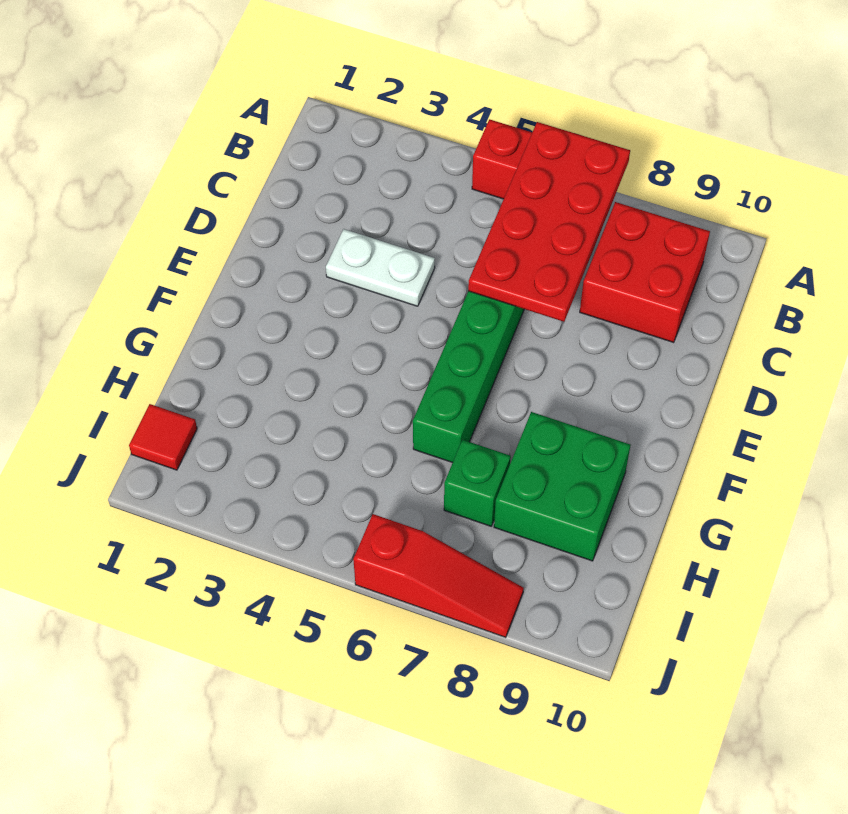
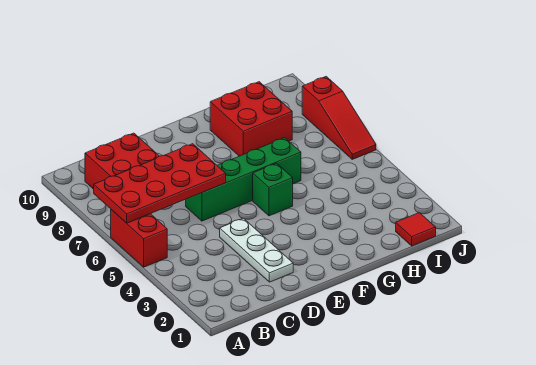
white plate D3:D4 level 1 -> white plate D2:D4 level 1
green brick G8:H9 level 1 -> red brick G8:H9 level 1
green brick H7 level 1 -> green brick F5 level 1
red slope J6:J8 level 1 top 6 -> red slope J6:J8 level 1 top 8

